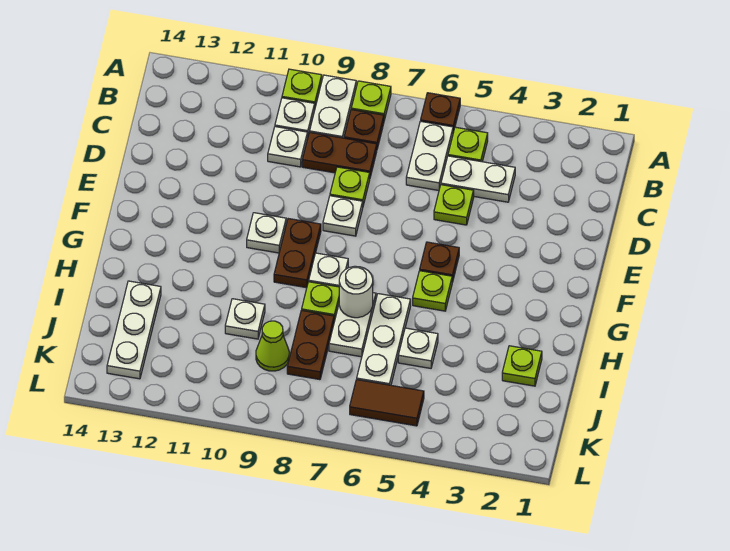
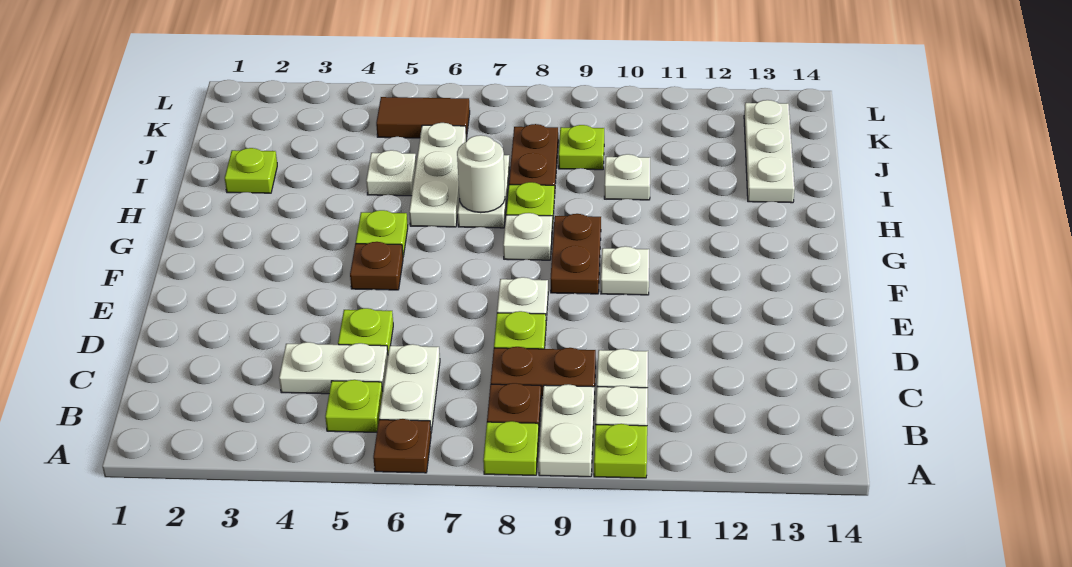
lime cone J9 level 1 -> lime plate J9 level 1

